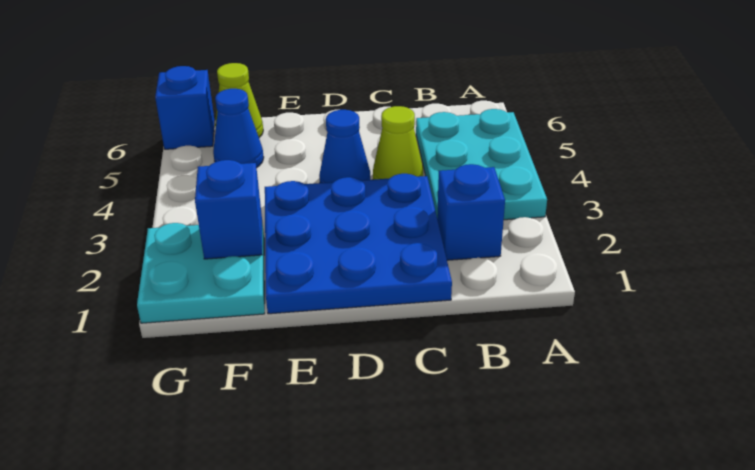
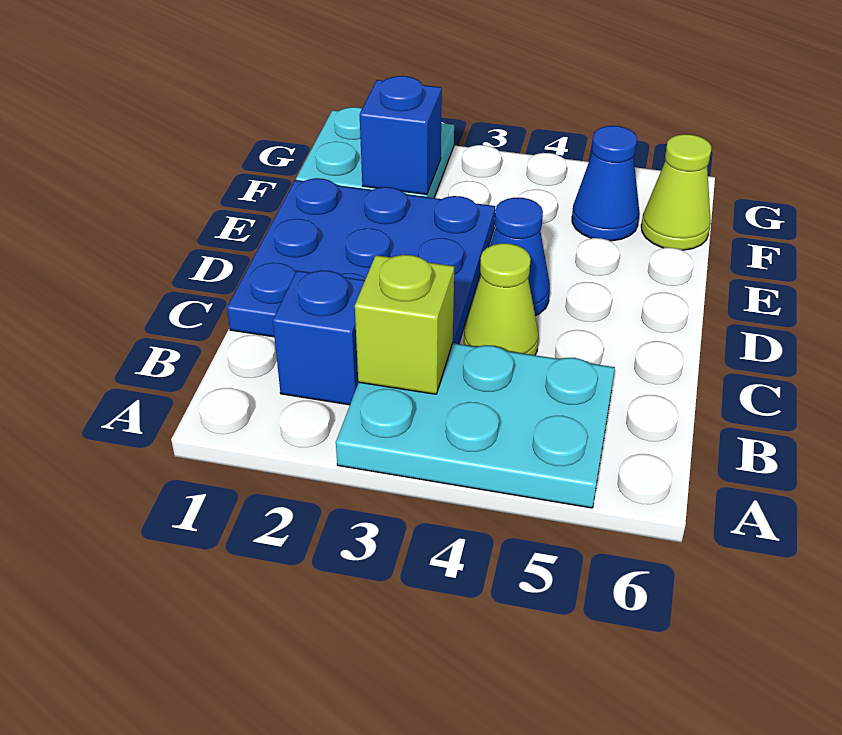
none -> lime brick B3 level 2
blue brick G6 level 1 -> none

